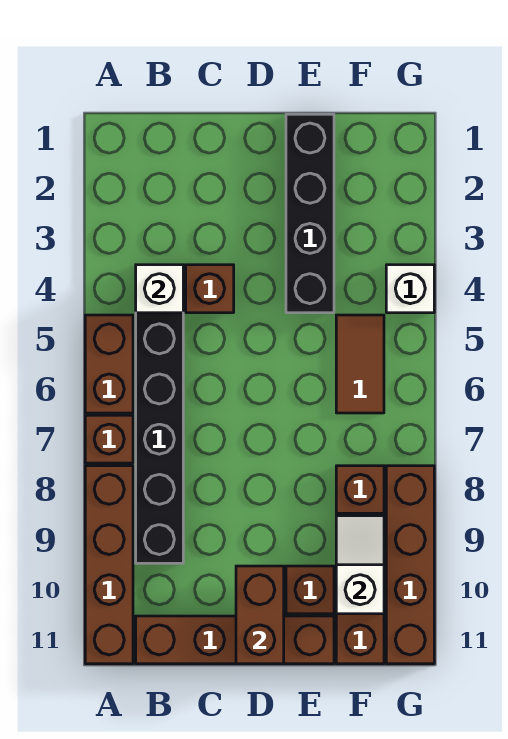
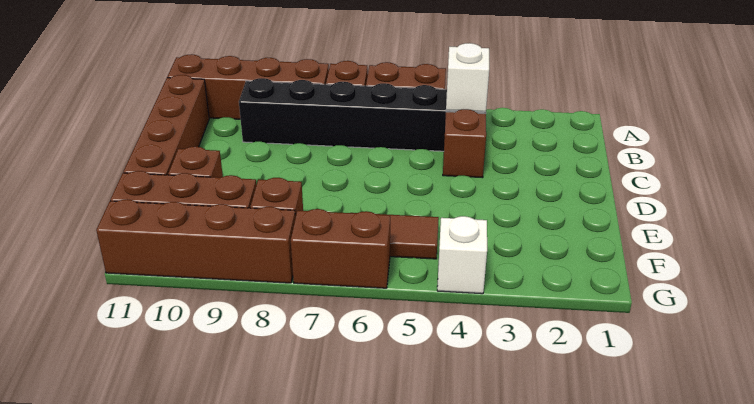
brown brick D10:D11 level 2 -> brown brick G6:G7 level 1
black brick E1:E4 level 1 -> none
white slope F9:F10 level 2 top 10 -> none

